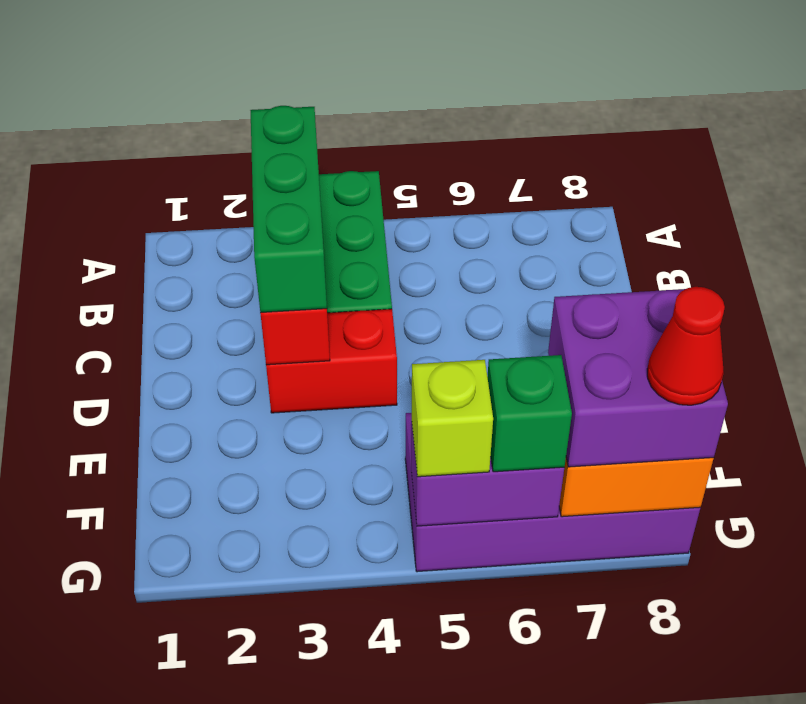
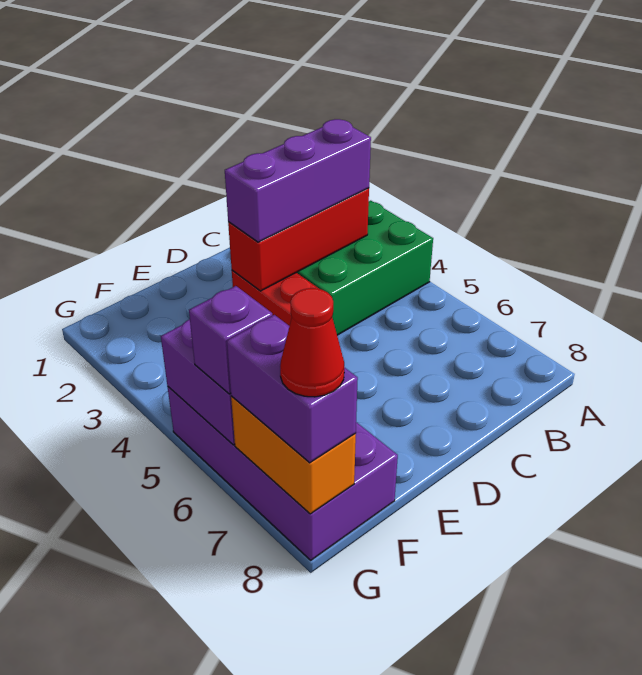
green brick B3:D3 level 3 -> purple brick B3:D3 level 3
purple brick F7:G8 level 3 -> purple brick G7:G8 level 3
lime brick G5 level 3 -> none
green brick G6 level 3 -> purple brick G6 level 3

